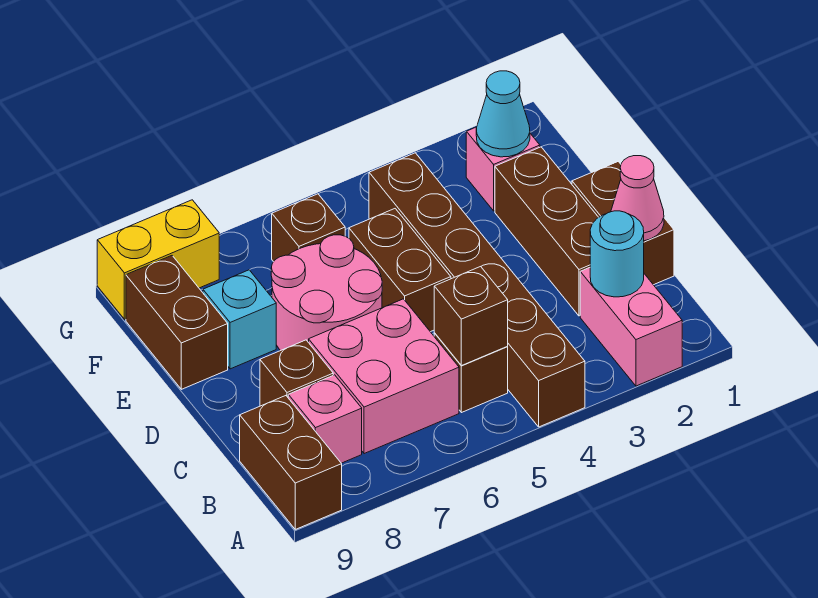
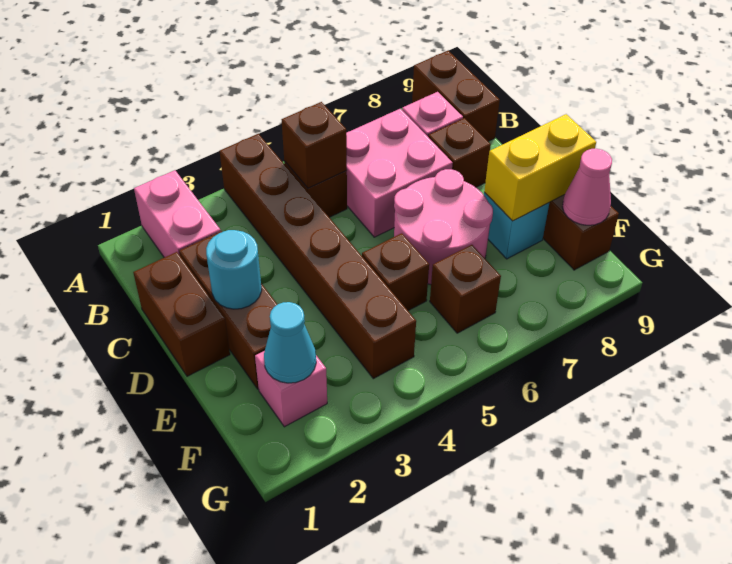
cyan round brick B2 level 2 -> cyan round brick D2 level 2
pink cone C1 level 2 -> pink cone F9 level 2
brown brick D5:E5 level 1 -> brown brick E5 level 1
yellow brick G8:G9 level 1 -> yellow brick E8:E9 level 2

